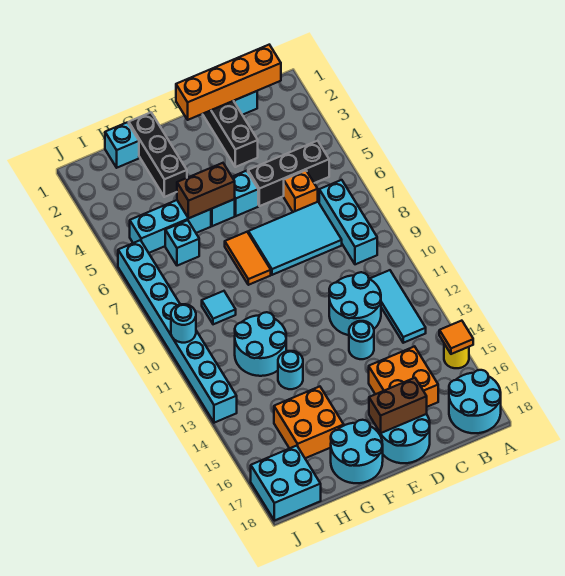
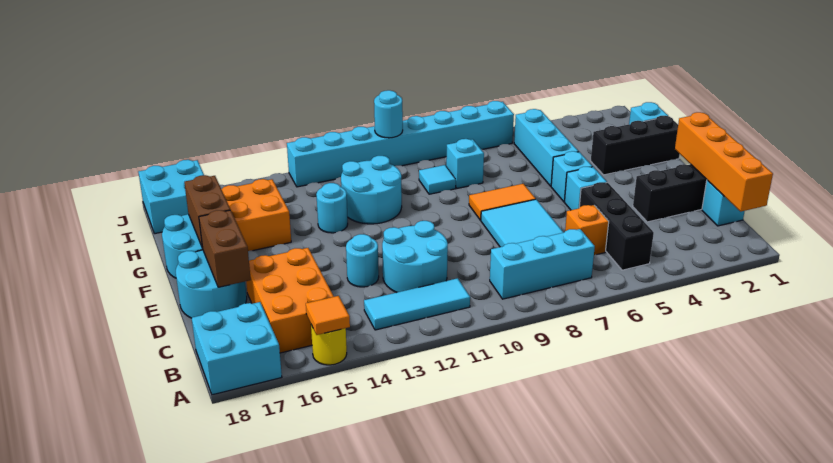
cyan round brick A17:B18 level 1 -> cyan brick A17:B18 level 1
orange brick C15:D16 level 1 -> orange brick B15:D16 level 1
brown brick F5:G5 level 2 -> brown brick F17:G17 level 2
cyan brick H6 level 1 -> cyan brick H8 level 1

